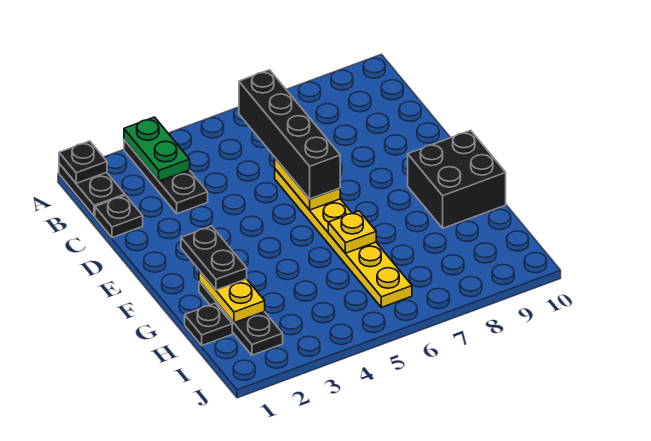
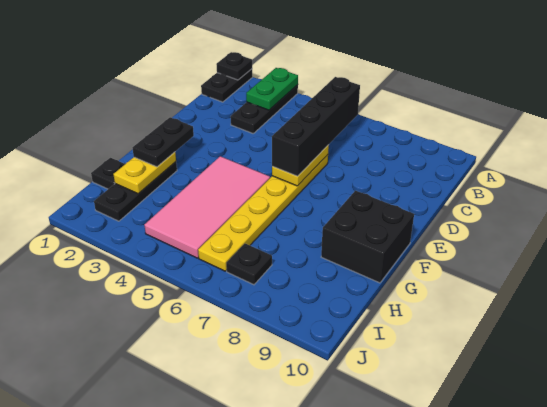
black plate C1 level 1 -> black plate I7 level 1
none -> pink tile F4:I5 level 1
yellow plate G6 level 2 -> none

